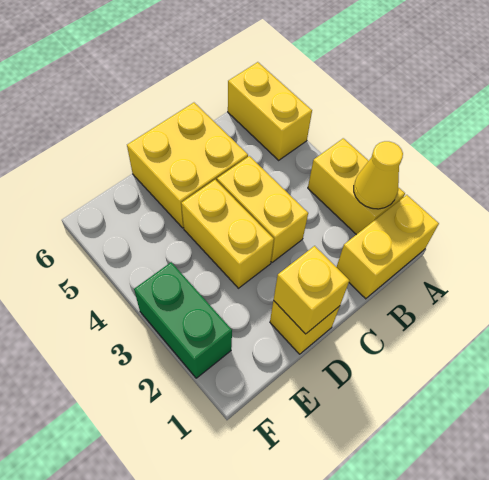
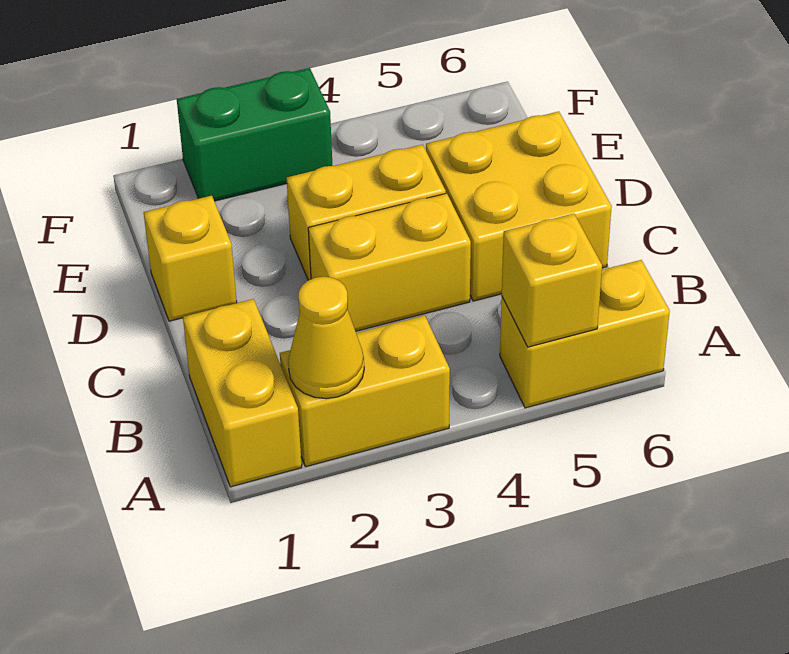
yellow brick D1 level 2 -> yellow brick A5 level 2

